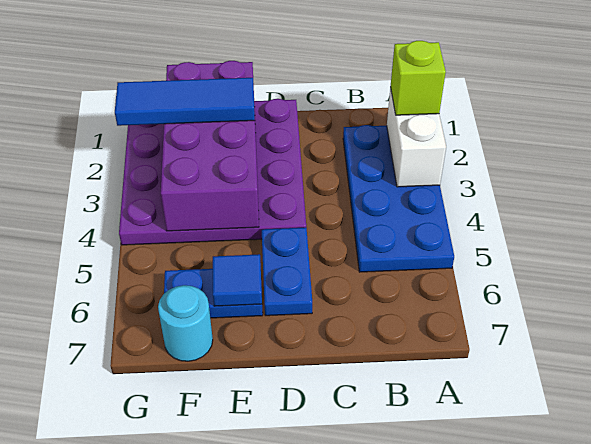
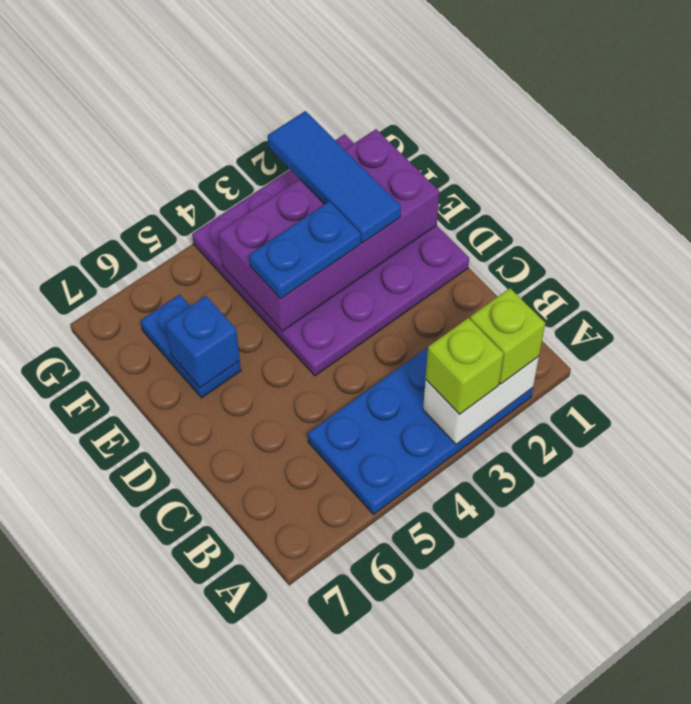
none -> lime brick A3 level 3
blue plate D5:D6 level 1 -> blue plate E3:E4 level 3
blue tile E6 level 2 -> blue brick E6 level 2
cyan round brick F7 level 1 -> none

